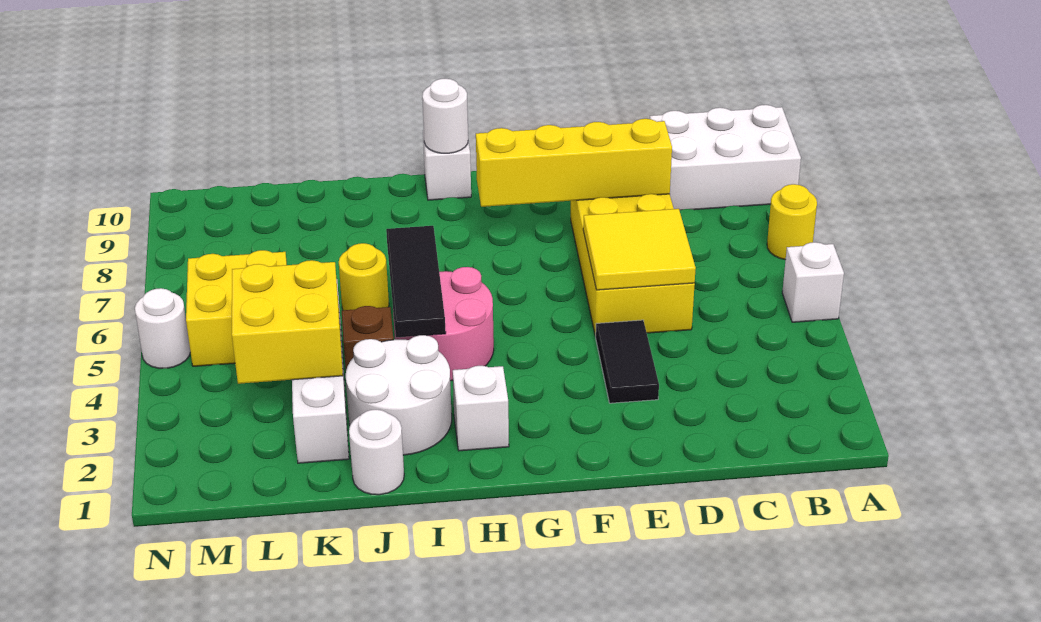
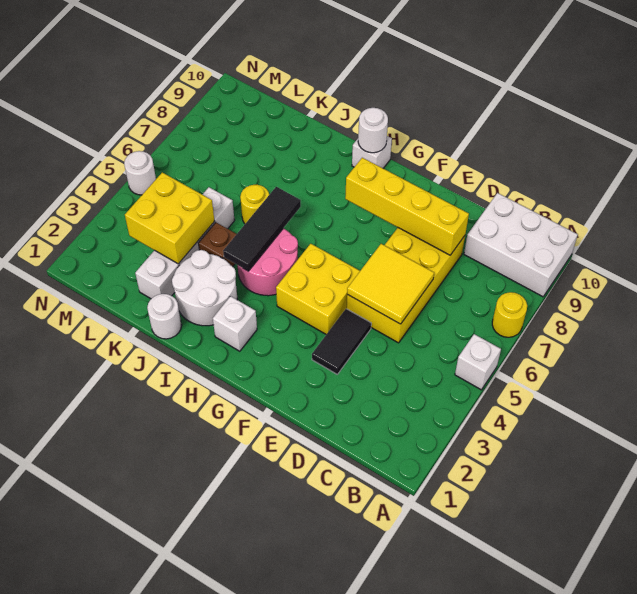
yellow brick L5:M6 level 1 -> yellow brick F4:G5 level 1

